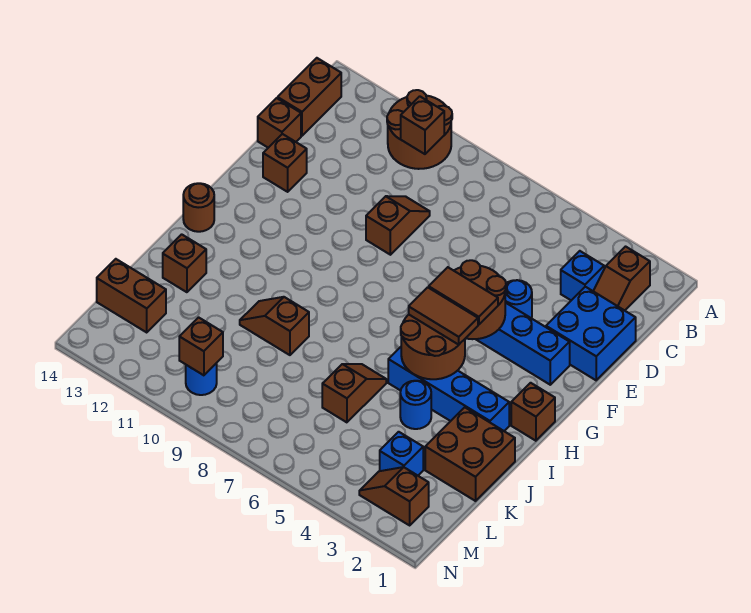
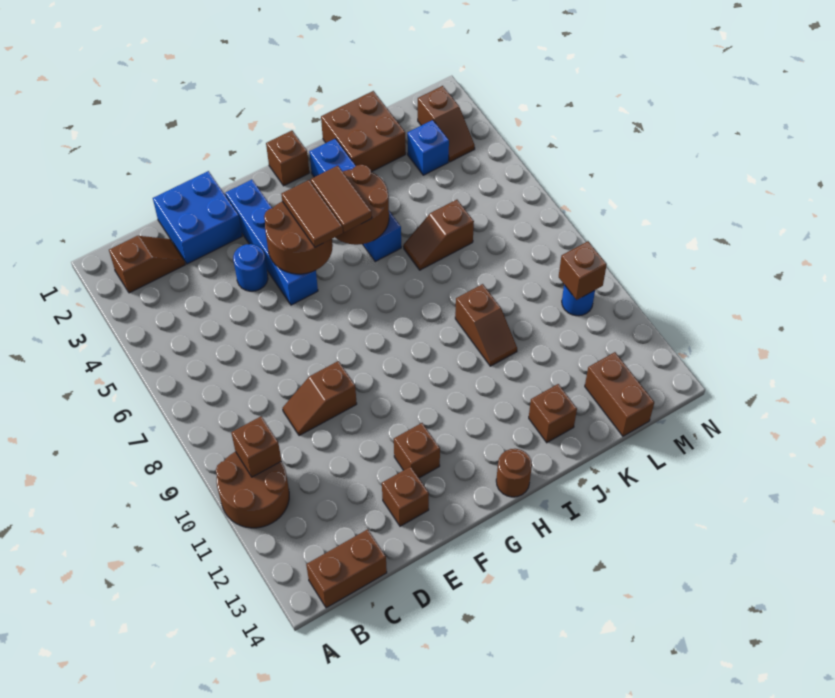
blue brick C3 level 1 -> none
brown brick D14 level 1 -> brown brick F12 level 1
blue round brick J4 level 1 -> none

